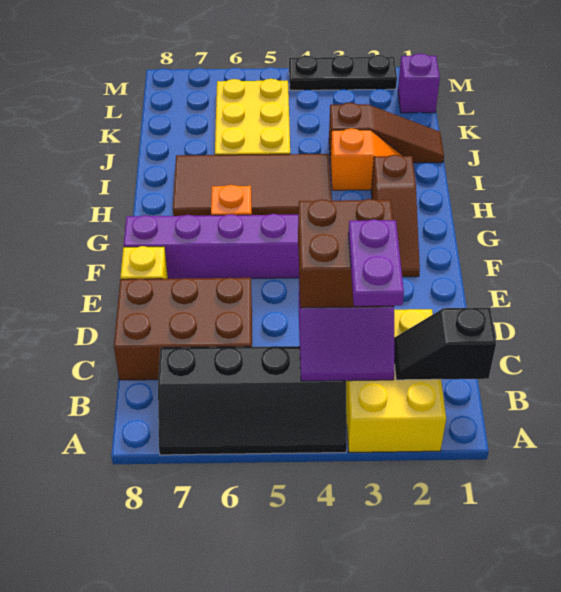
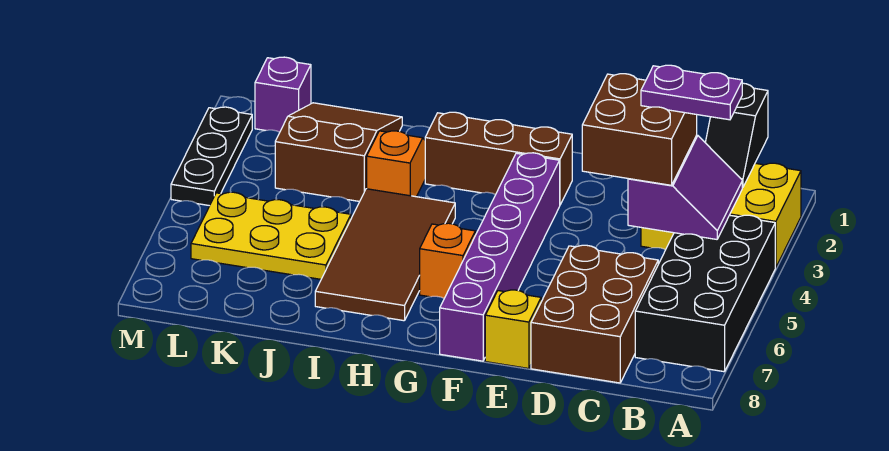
black slope A4:B7 level 1 top B -> black brick A4:B7 level 1
brown slope F2:H2 level 1 top H -> brown brick F2:H2 level 1
brown slope J1:J3 level 1 top 3 -> brown slope J1:K3 level 1 top 3

